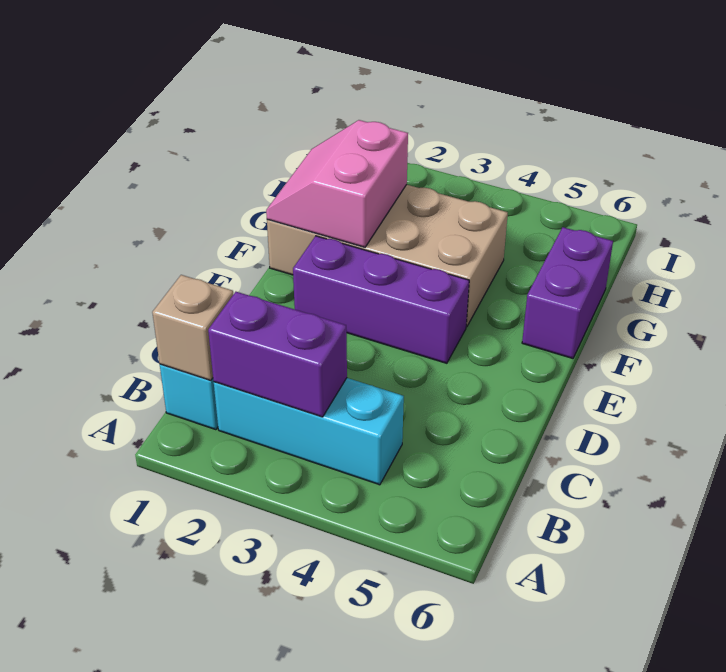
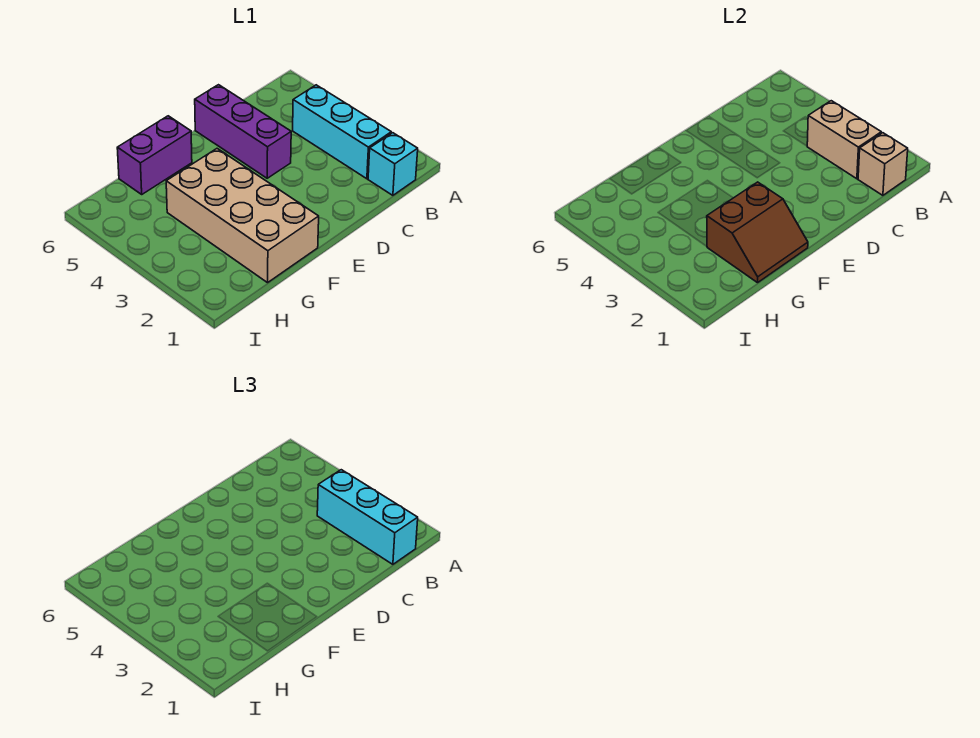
none -> cyan brick B1:B3 level 3
purple brick B2:B3 level 2 -> tan brick B2:B3 level 2
purple brick E2:E4 level 1 -> purple brick D4:D6 level 1
pink slope F1:G2 level 2 top 2 -> brown slope F1:G2 level 2 top 2

